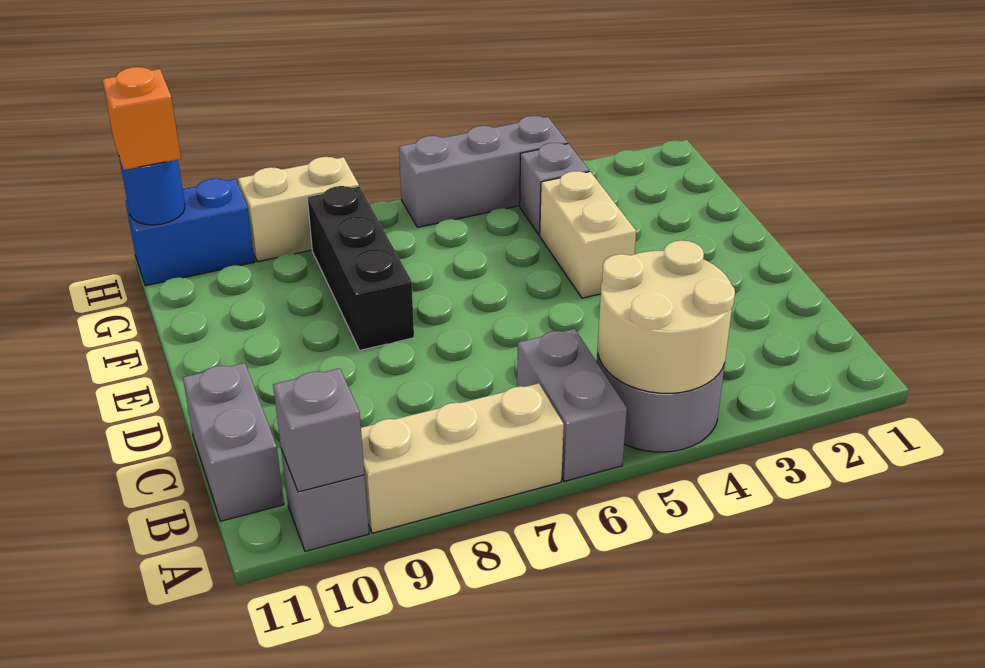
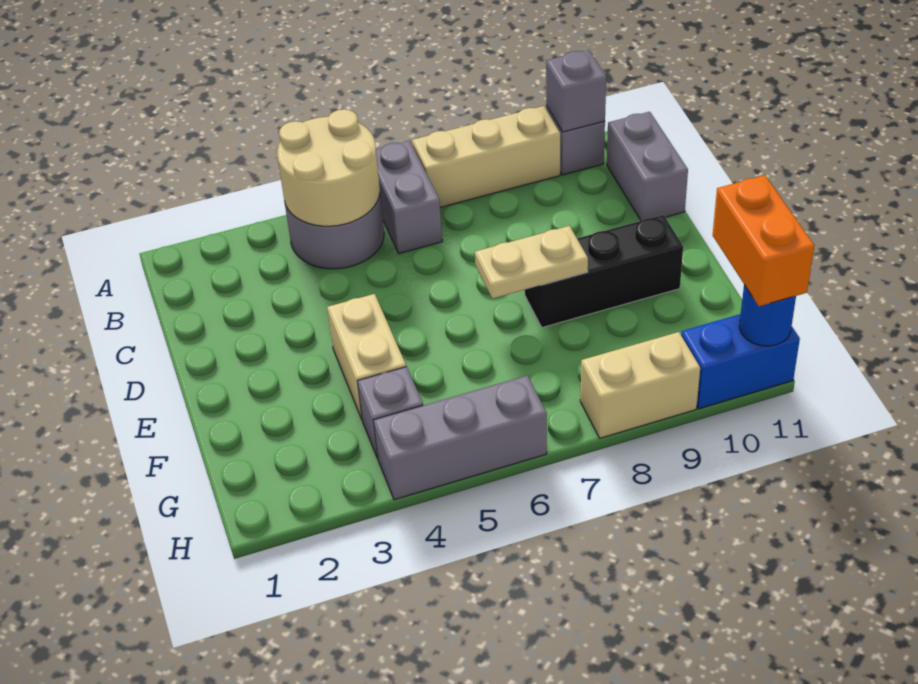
none -> tan plate E7:E8 level 2
black brick E8:G8 level 1 -> black brick E8:E10 level 1
orange brick H11 level 3 -> orange brick G11:H11 level 3

